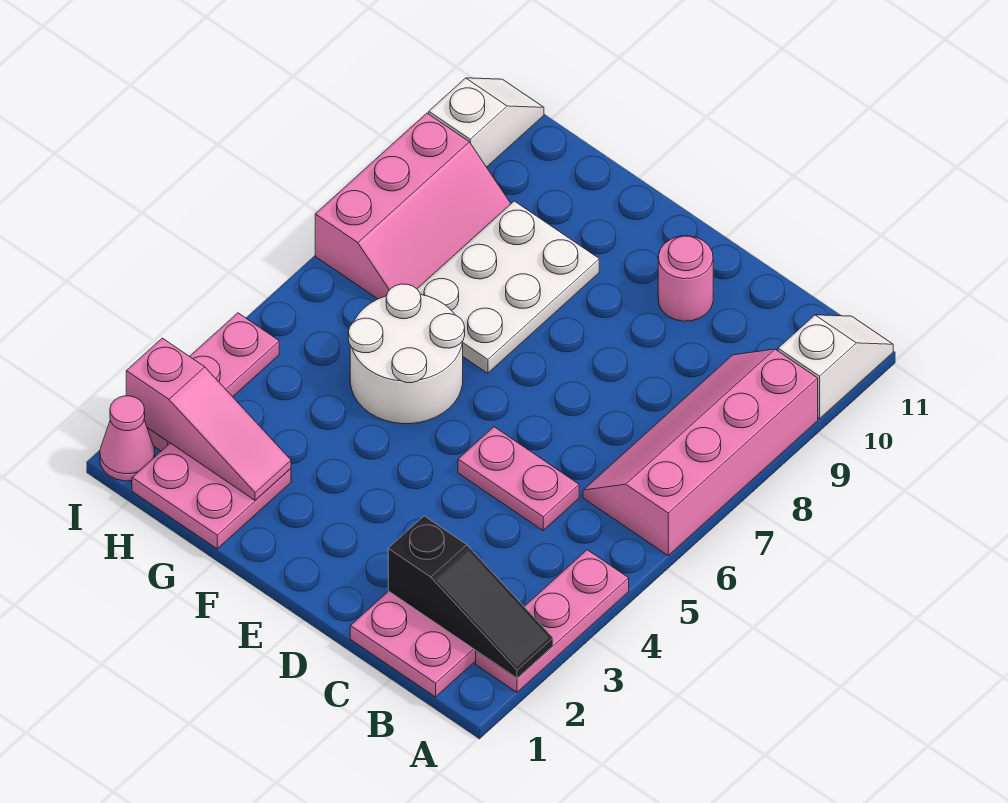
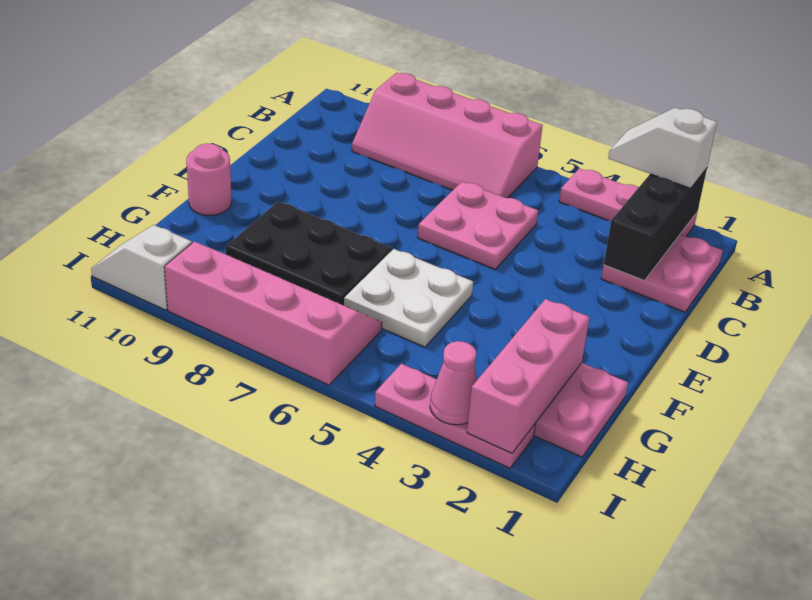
black slope A2:C2 level 2 top C -> black brick A2:C2 level 2
white slope A10:A11 level 1 top 10 -> white slope A2:A3 level 3 top 2
pink plate C5:D5 level 1 -> pink plate C5:D6 level 1
pink round brick D10 level 1 -> pink round brick F11 level 1
white round brick F5:G6 level 1 -> white plate F5:G6 level 1
white plate F7:G9 level 1 -> black plate F7:G9 level 1
pink slope G2:I2 level 2 top I -> pink brick G2:I2 level 2
pink slope H7:I9 level 1 top I -> pink slope H6:I9 level 1 top I
pink cone I1 level 1 -> pink cone I3 level 2

